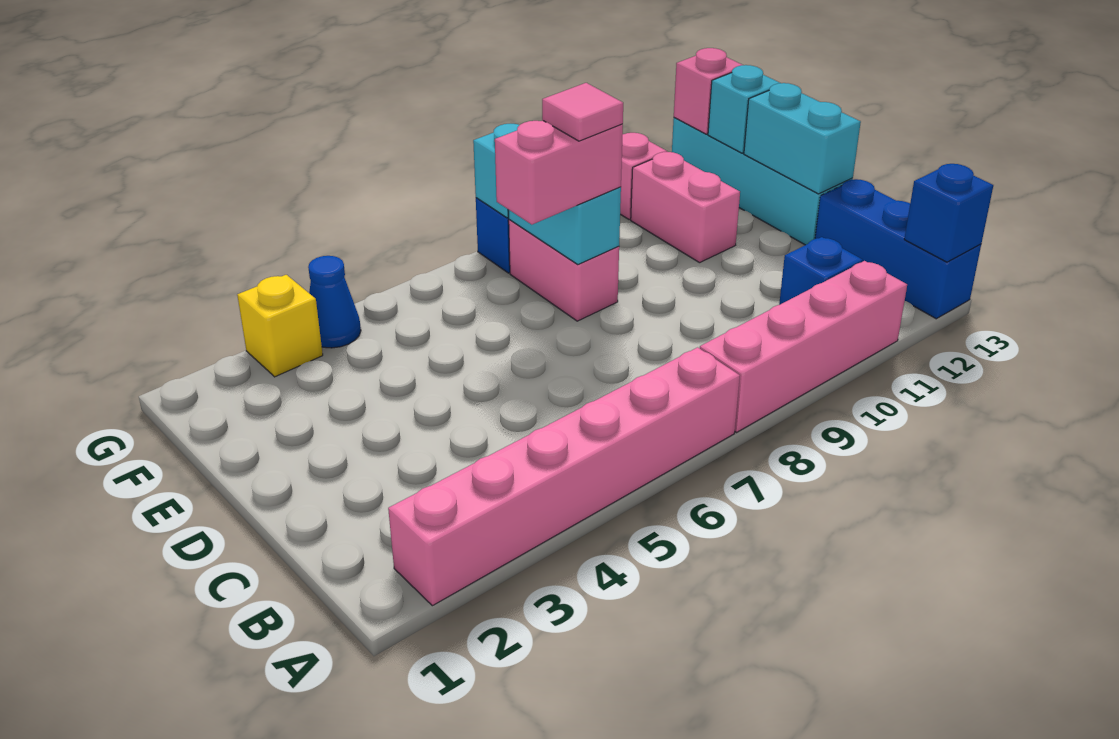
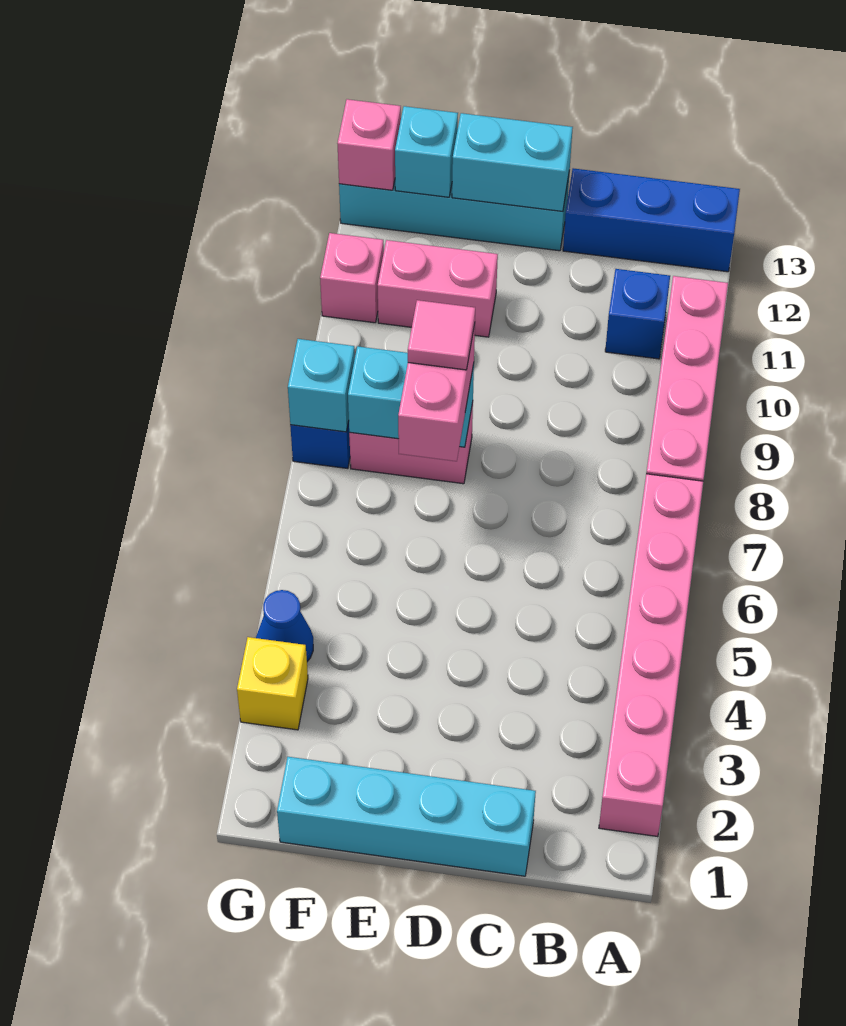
blue brick A13 level 2 -> none
none -> cyan brick C1:F1 level 1

